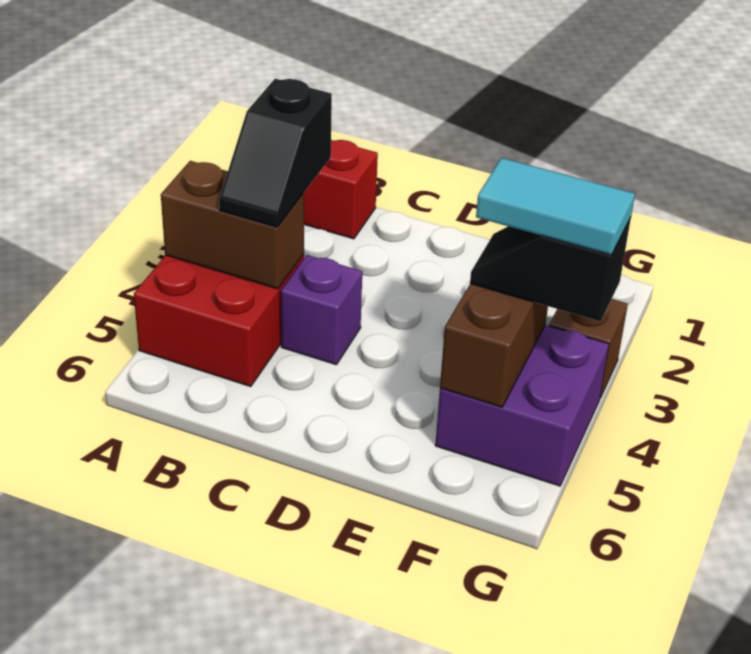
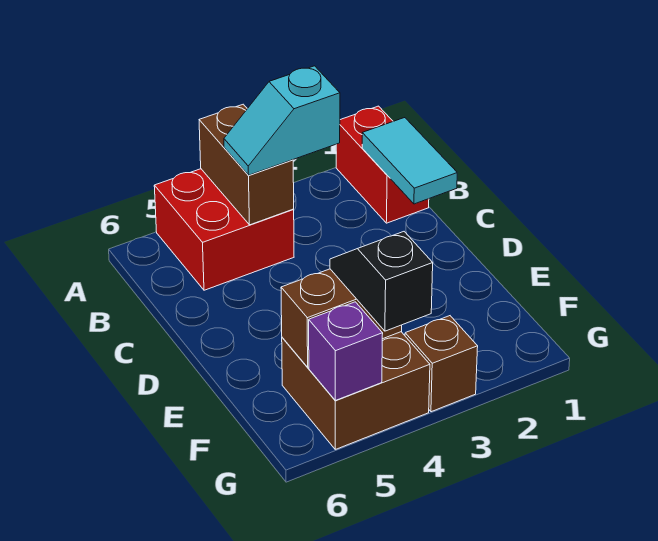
black slope B3:B4 level 3 top 3 -> cyan slope B3:B4 level 3 top 3
purple brick C4 level 1 -> purple brick G5 level 2
purple brick F4:G5 level 1 -> brown brick F4:G5 level 1
cyan tile F4:G4 level 4 -> cyan tile B1:C1 level 2

